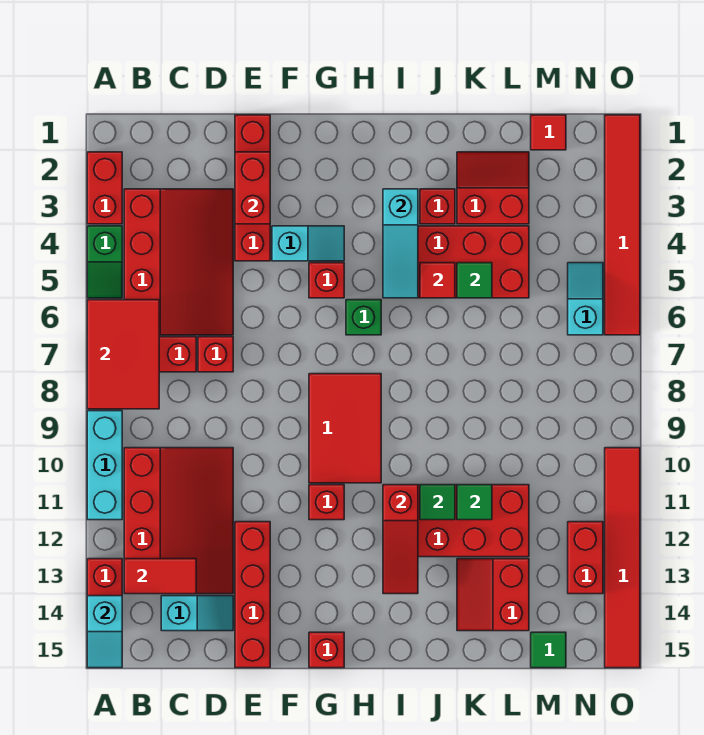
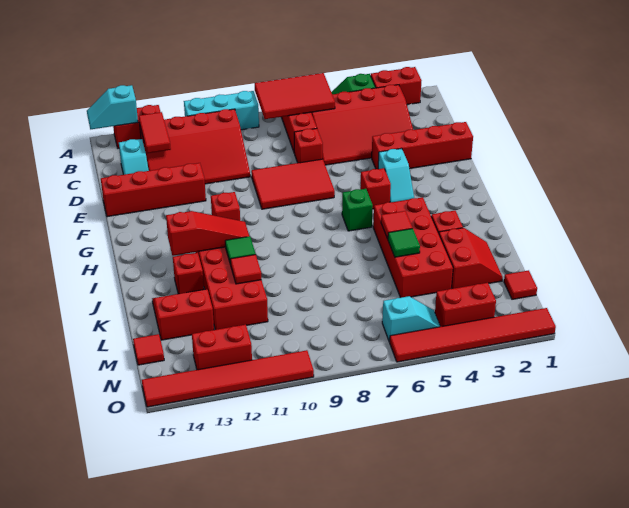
red brick E2:E3 level 2 -> red brick N3:N4 level 1
red tile G8:H10 level 1 -> red tile E7:F9 level 1
red brick G15 level 1 -> red brick J13 level 1
cyan slope I3:I5 level 2 top 3 -> none
red slope I11:I13 level 2 top 11 -> red slope I11:I13 level 2 top 13
green tile K11 level 2 -> red tile K11 level 2
green tile M15 level 1 -> red tile M15 level 1

